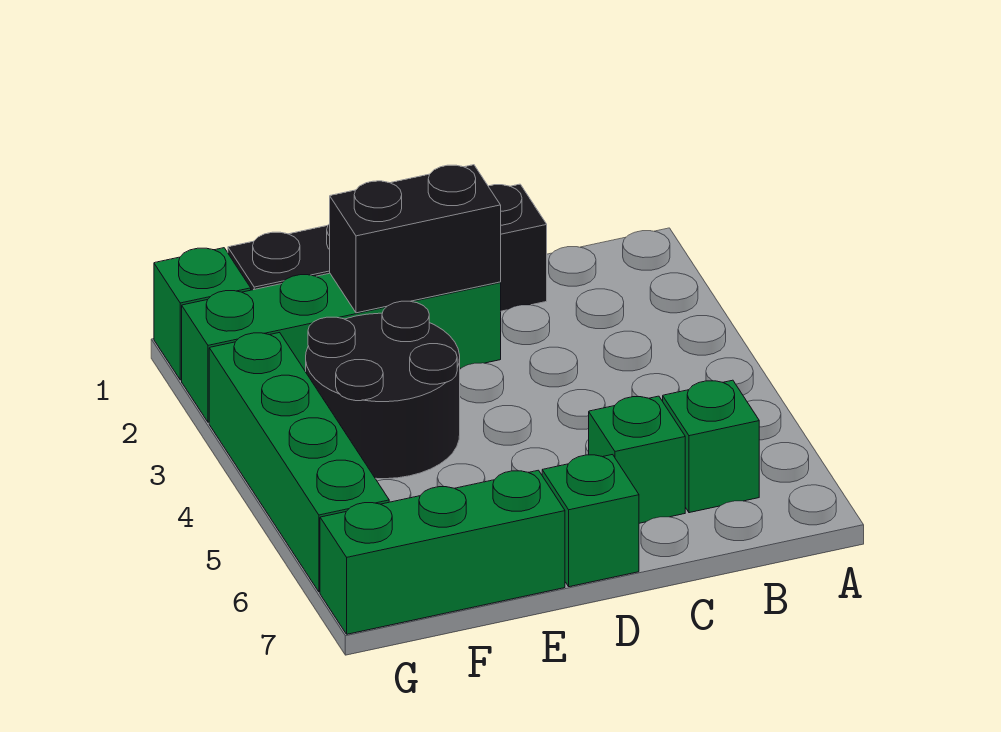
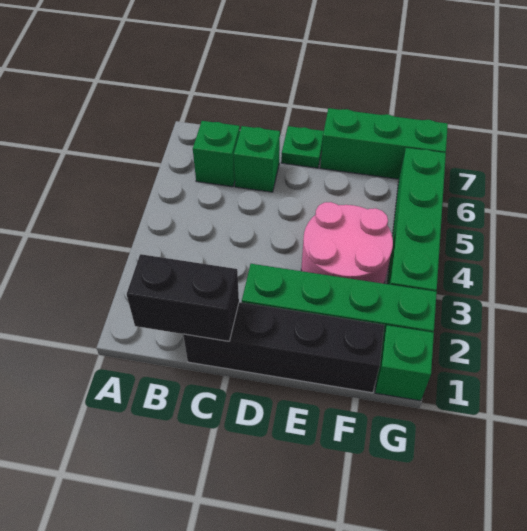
black brick D2:E2 level 2 -> black brick B1:C1 level 2
green brick D7 level 1 -> green plate D7 level 1
black round brick E3:F4 level 1 -> pink round brick E3:F4 level 1

